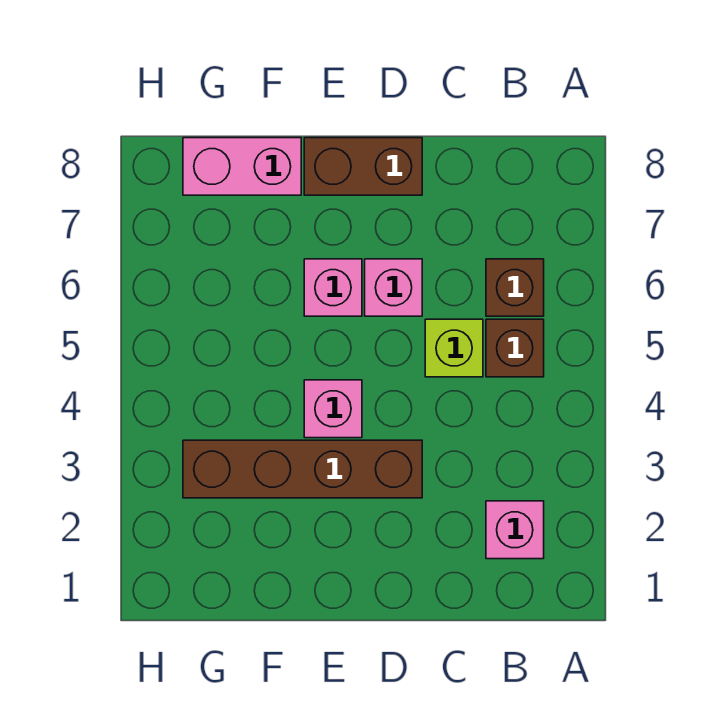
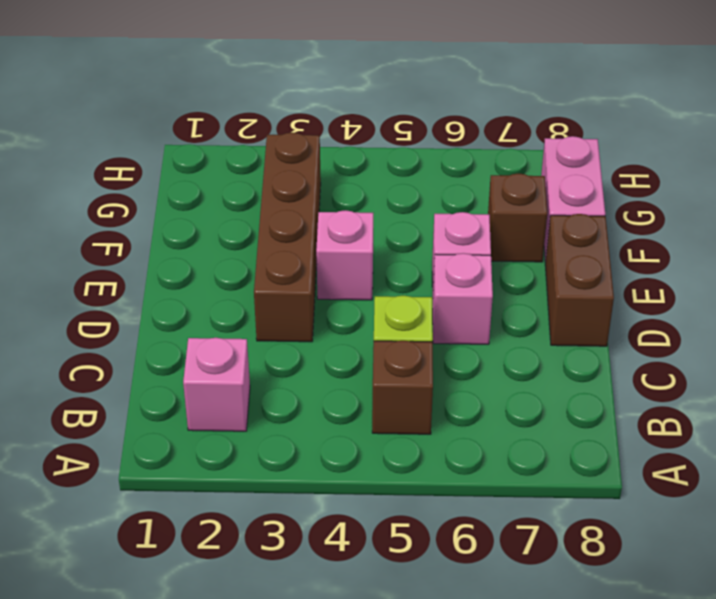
brown brick B6 level 1 -> brown brick F7 level 1

